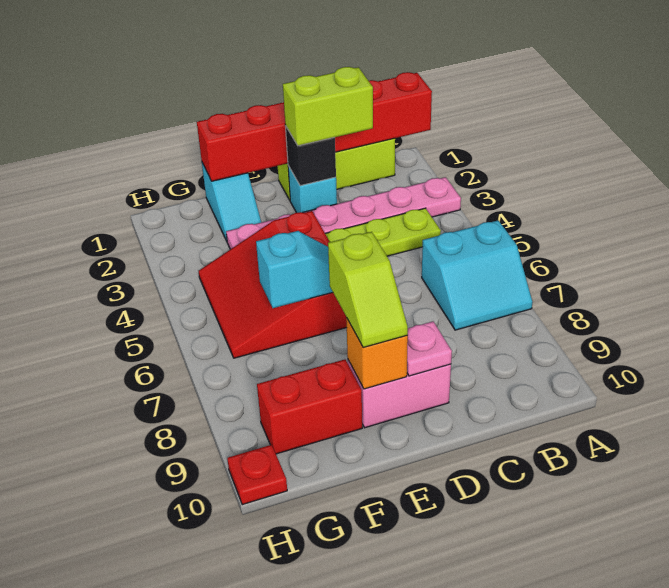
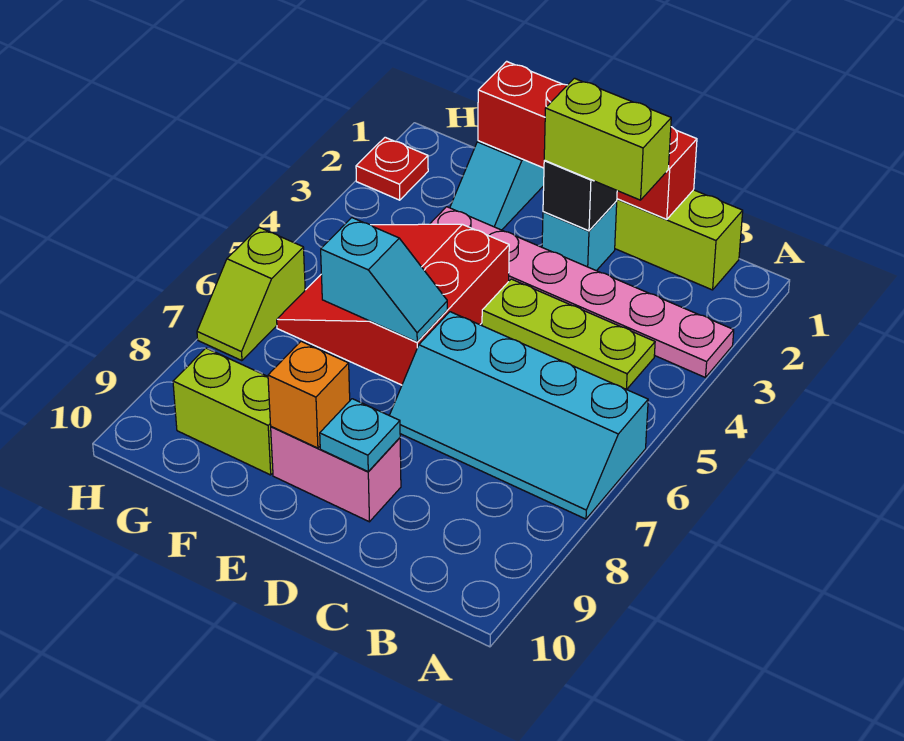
red brick A1:F1 level 2 -> red brick C1:F1 level 2
cyan slope A6:B7 level 1 top 6 -> cyan slope A6:D7 level 1 top 6
pink plate D9 level 2 -> cyan plate D9 level 2
lime slope E8:E9 level 3 top 8 -> lime slope H6:H7 level 1 top 6
red brick F9:G9 level 1 -> lime brick F9:G9 level 1
red plate H10 level 1 -> red plate H2 level 1

